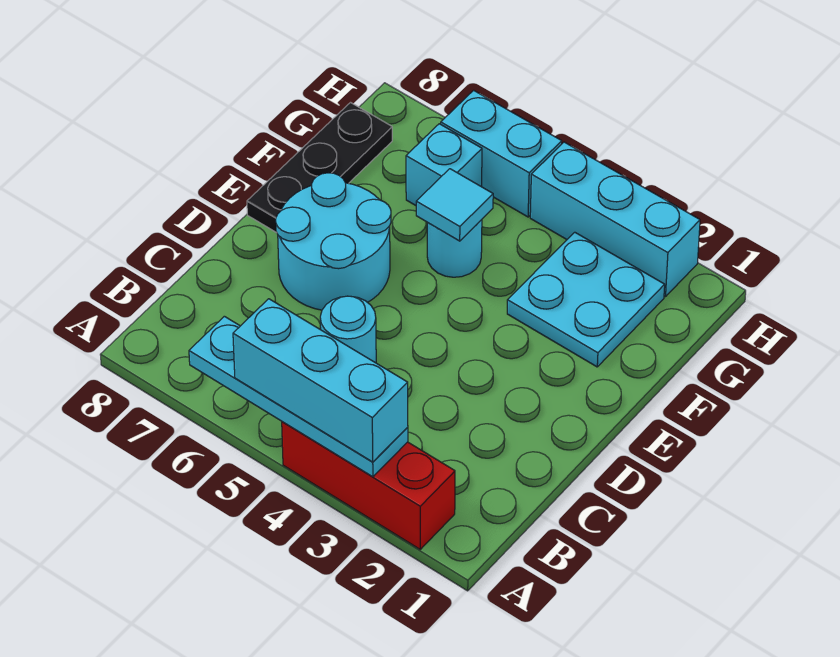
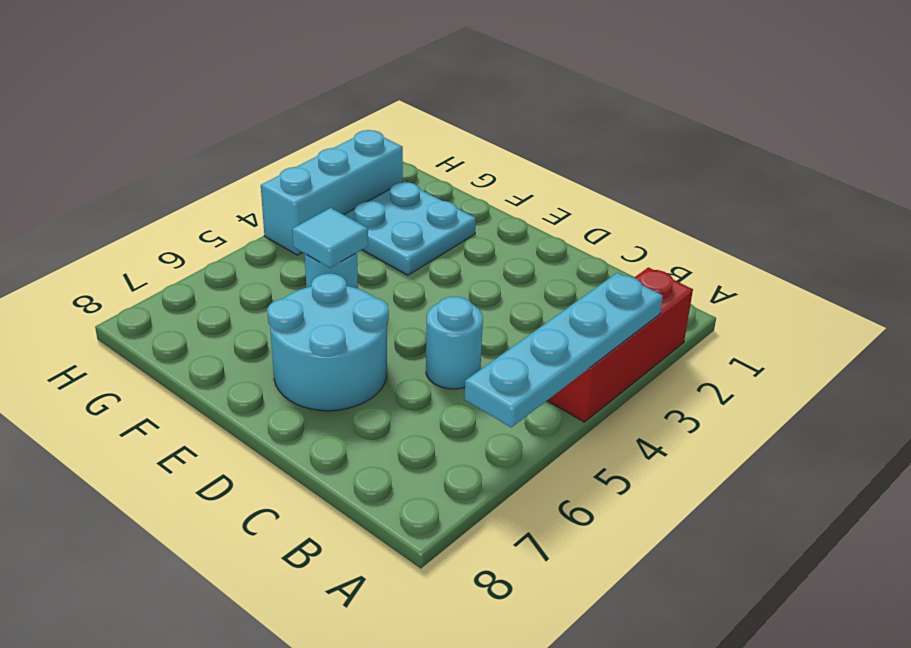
cyan brick A3:A5 level 3 -> none
black plate E8:G8 level 1 -> none
cyan brick G6 level 1 -> none
cyan brick H5:H6 level 1 -> none

